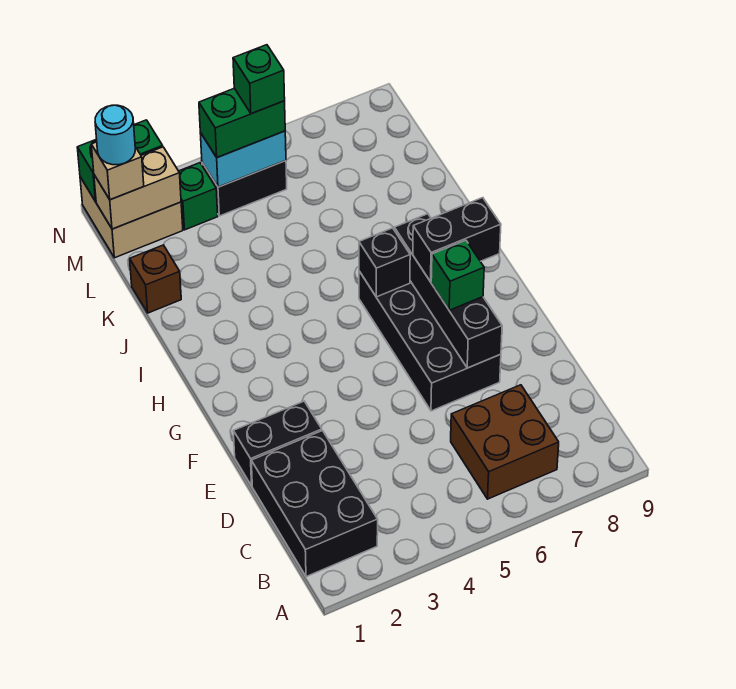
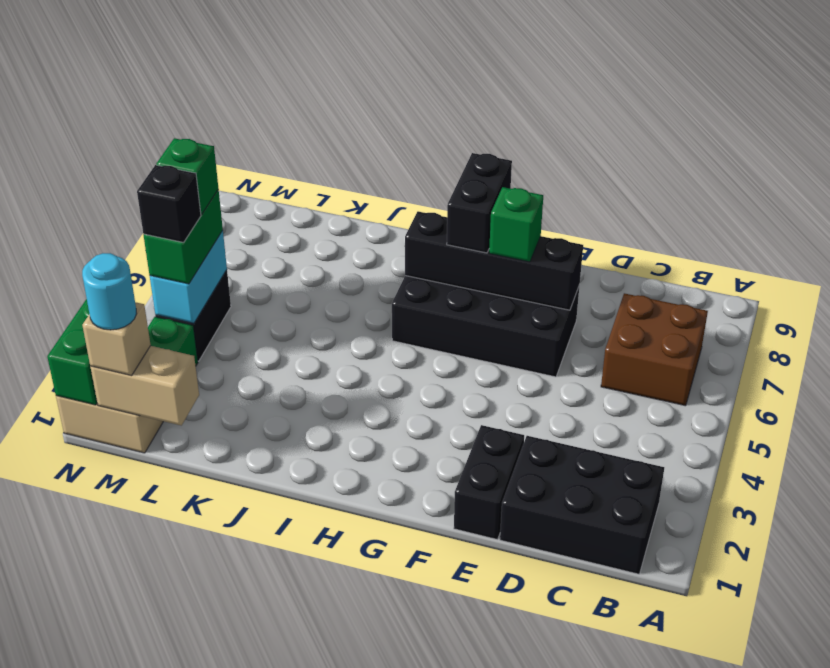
black brick H6 level 2 -> black brick M4 level 4
brown brick K1 level 1 -> none
tan brick M1:M2 level 2 -> tan brick L1:M1 level 2

